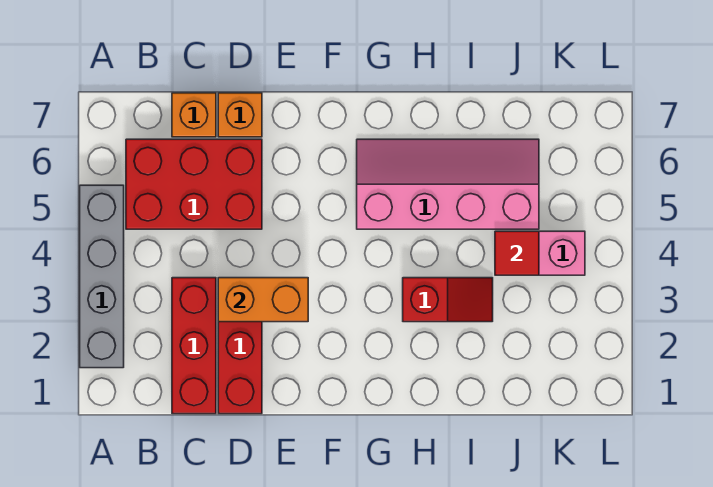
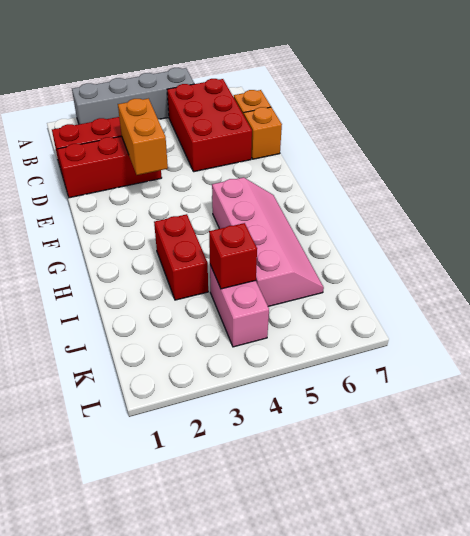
red slope H3:I3 level 1 top H -> red brick H3:I3 level 1
red tile J4 level 2 -> red brick J4 level 2

